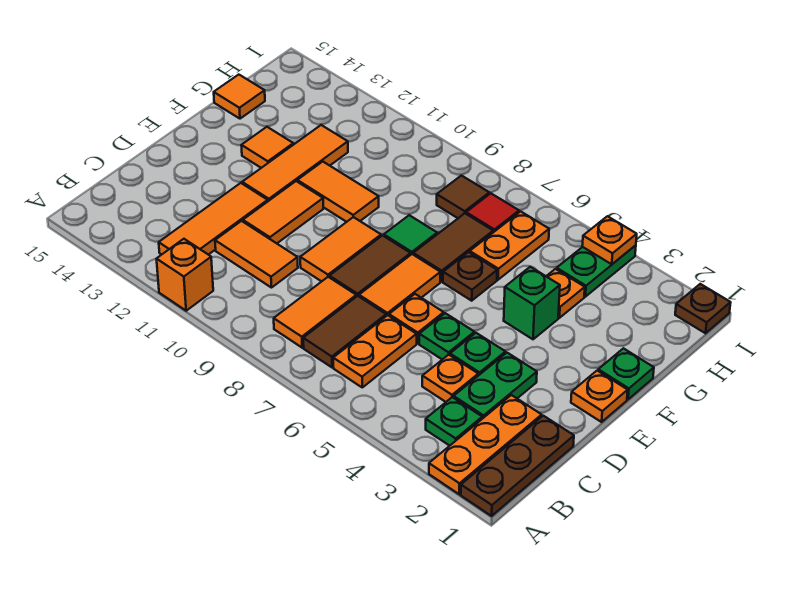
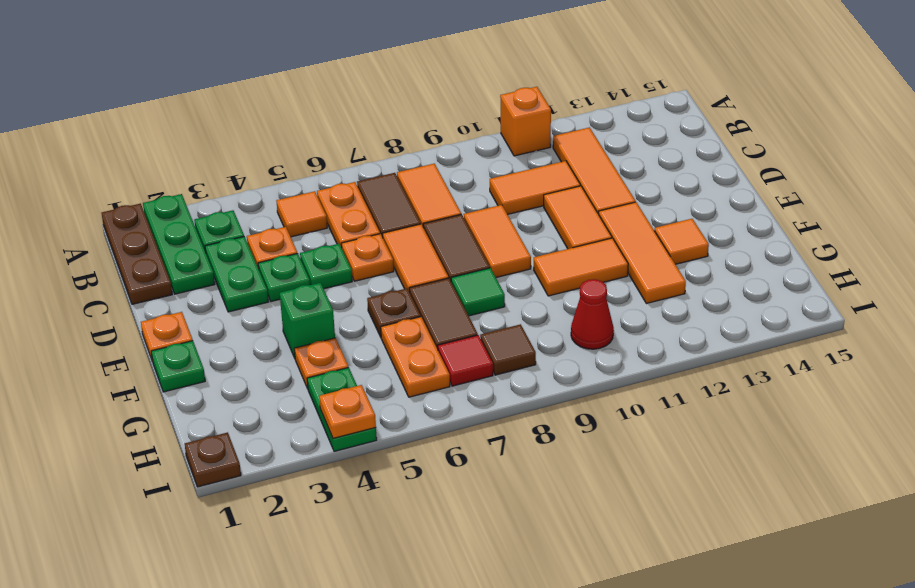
orange plate A2:C2 level 1 -> green plate A2:C2 level 1
orange tile G15 level 1 -> orange tile B5 level 1
none -> red cone H10 level 1

